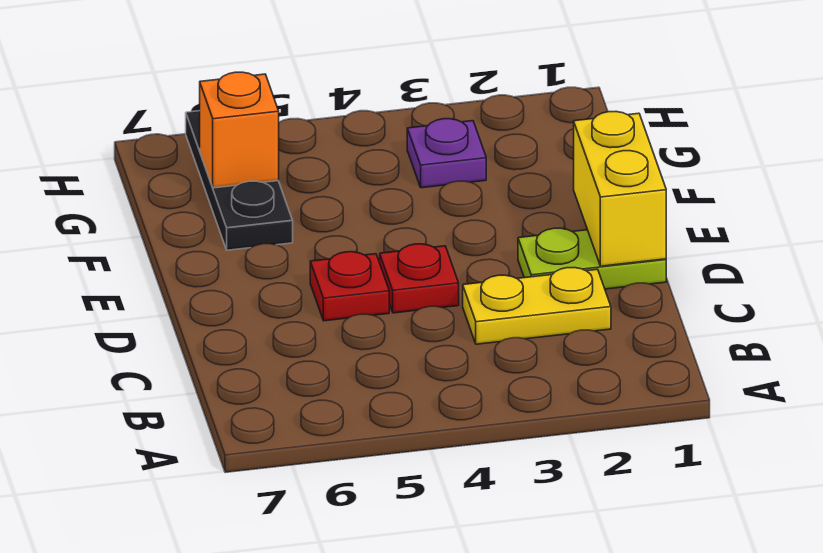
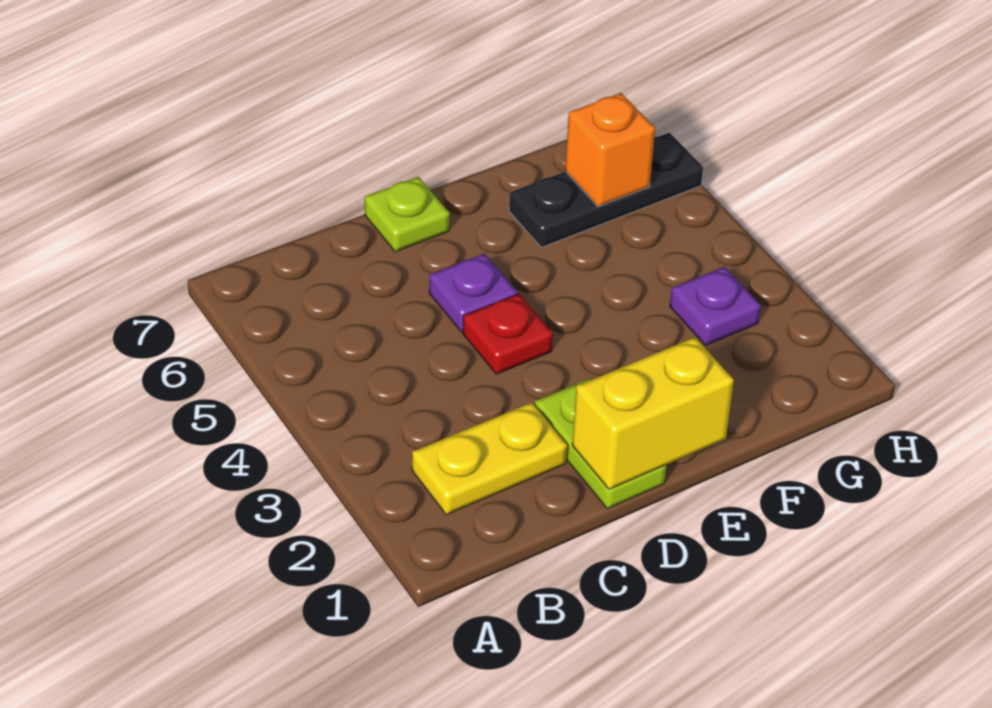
yellow plate C2:C3 level 1 -> yellow plate B2:C2 level 1
red plate D5 level 1 -> purple plate D5 level 1
none -> lime plate D7 level 1

